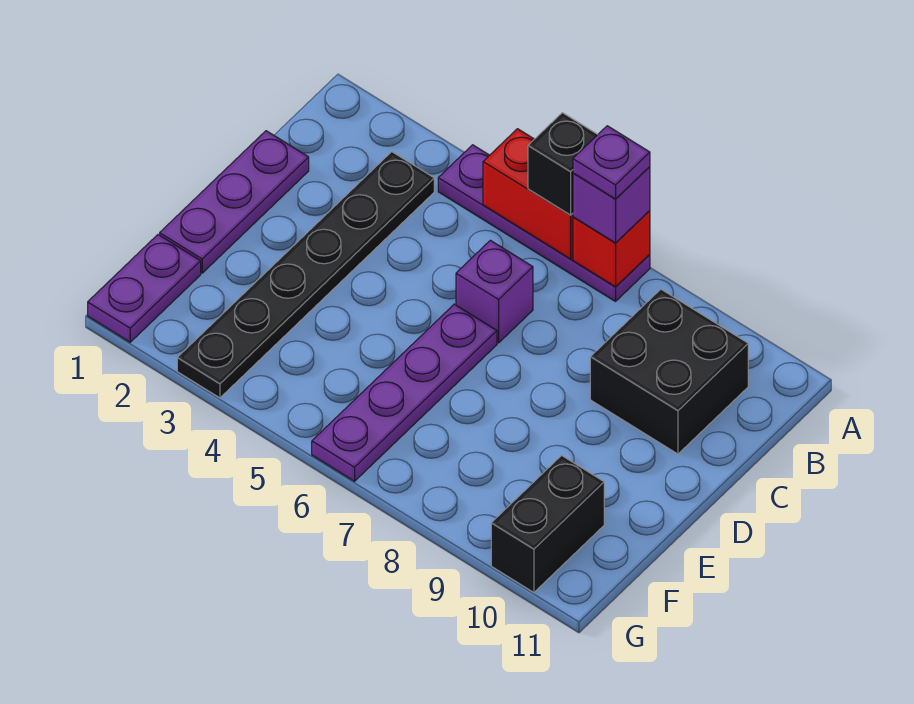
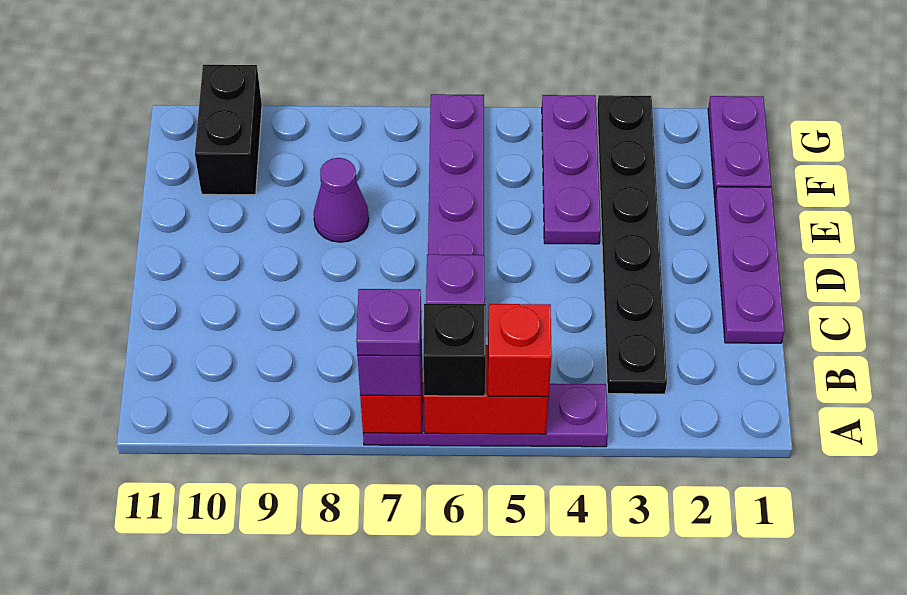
none -> red brick A5 level 3
black brick B9:C10 level 1 -> none
none -> purple plate E4:G4 level 1
none -> purple cone E8 level 1

